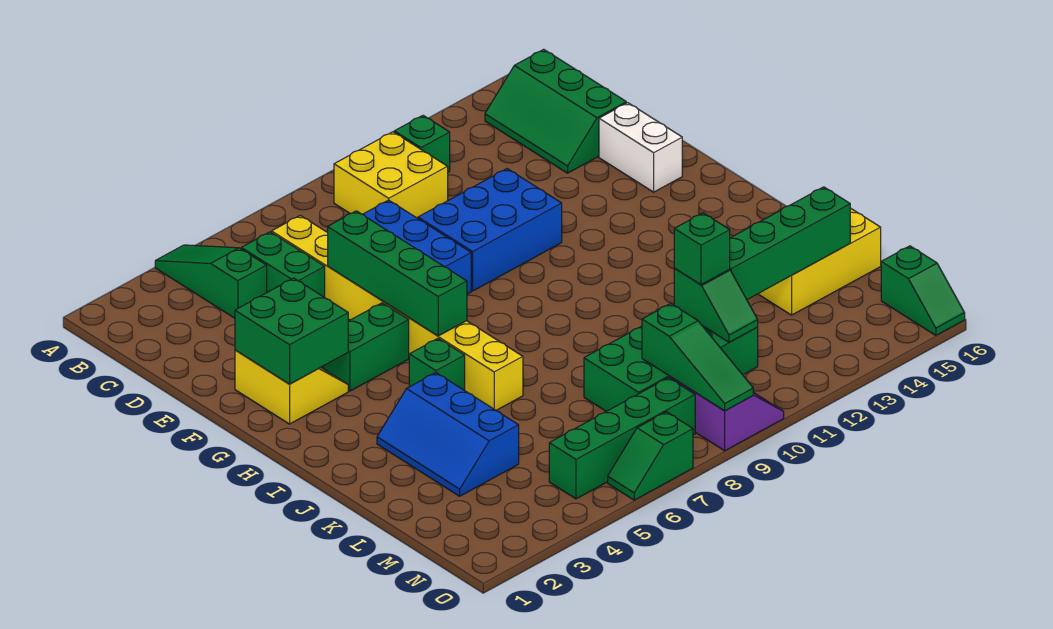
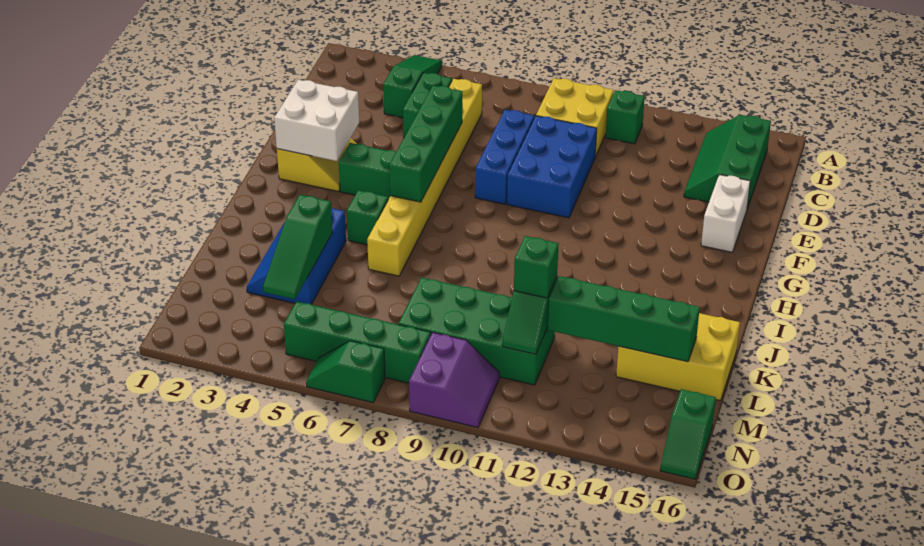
blue brick E9:F11 level 1 -> blue brick D9:F10 level 1
green brick F2:G3 level 2 -> white brick F2:G3 level 2
green slope M9:O9 level 2 top M -> green slope K4:M4 level 2 top K

